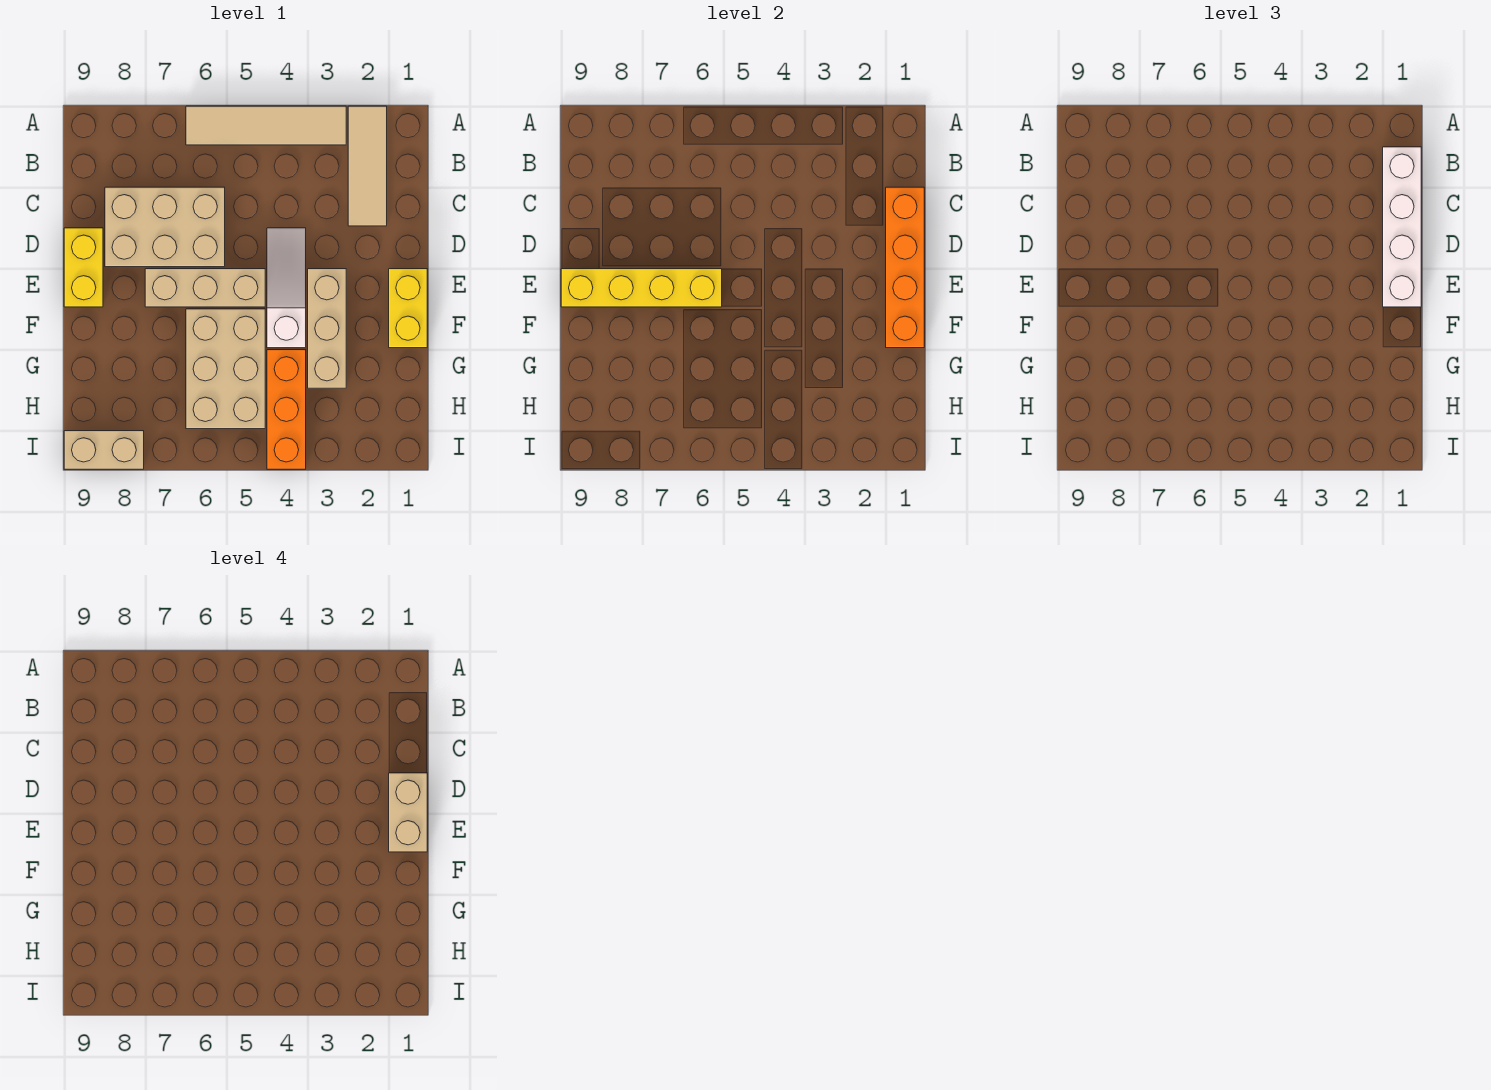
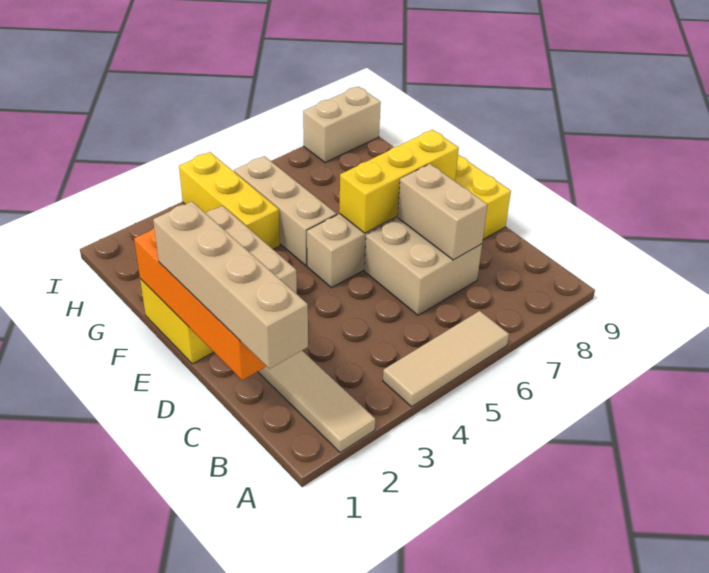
tan tile A3:A6 level 1 -> tan tile A4:A6 level 1
white brick B1:E1 level 3 -> tan brick B1:E1 level 3
tan brick C6:D8 level 1 -> tan brick C6:D7 level 1
tan brick D1:E1 level 4 -> tan brick C7:D7 level 2
white slope D4:F4 level 1 top F -> none
yellow brick E6:E9 level 2 -> yellow brick E6:E8 level 2
tan brick F5:H6 level 1 -> tan brick F5:H5 level 1
orange brick G4:I4 level 1 -> yellow brick G4:I4 level 1

